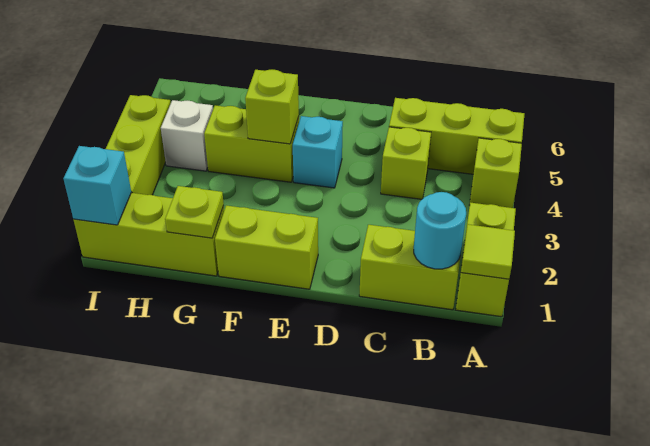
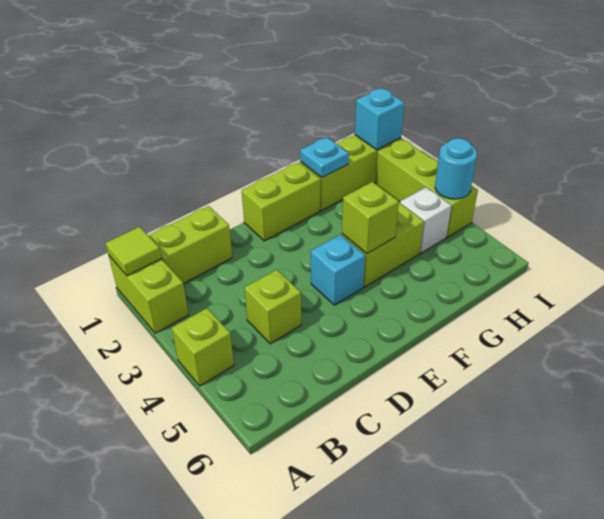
lime brick A5:C5 level 1 -> none
cyan round brick B1 level 2 -> cyan round brick I4 level 2
lime plate G1 level 2 -> cyan plate G1 level 2

